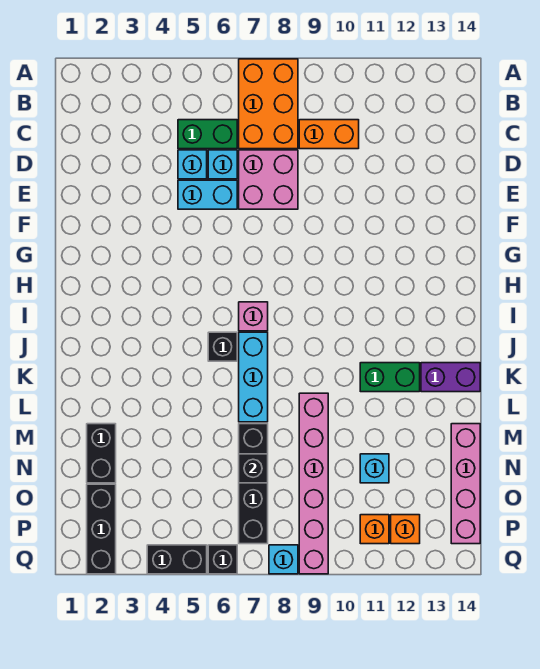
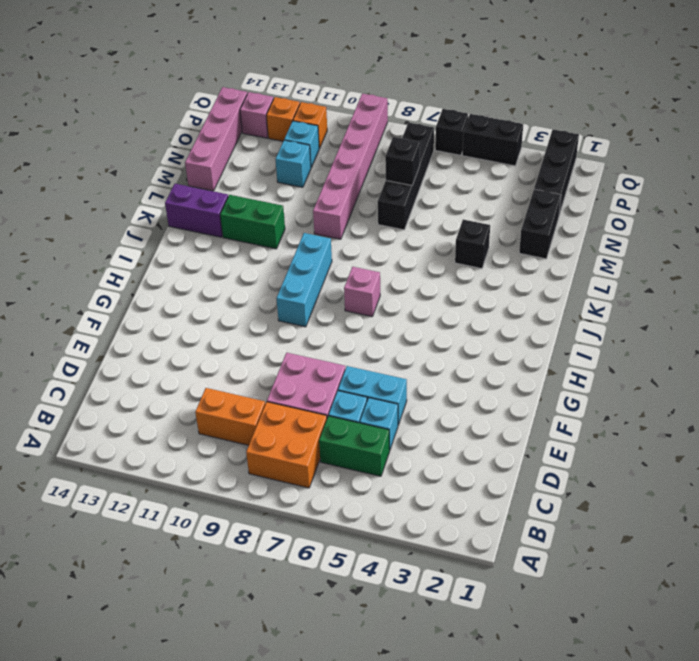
orange brick A7:C8 level 1 -> orange brick B7:C8 level 1
black brick J6 level 1 -> black brick L4 level 1
cyan brick J7:L7 level 1 -> cyan brick H9:J9 level 1
none -> pink brick P13 level 1
cyan brick Q8 level 1 -> cyan brick O11 level 1

